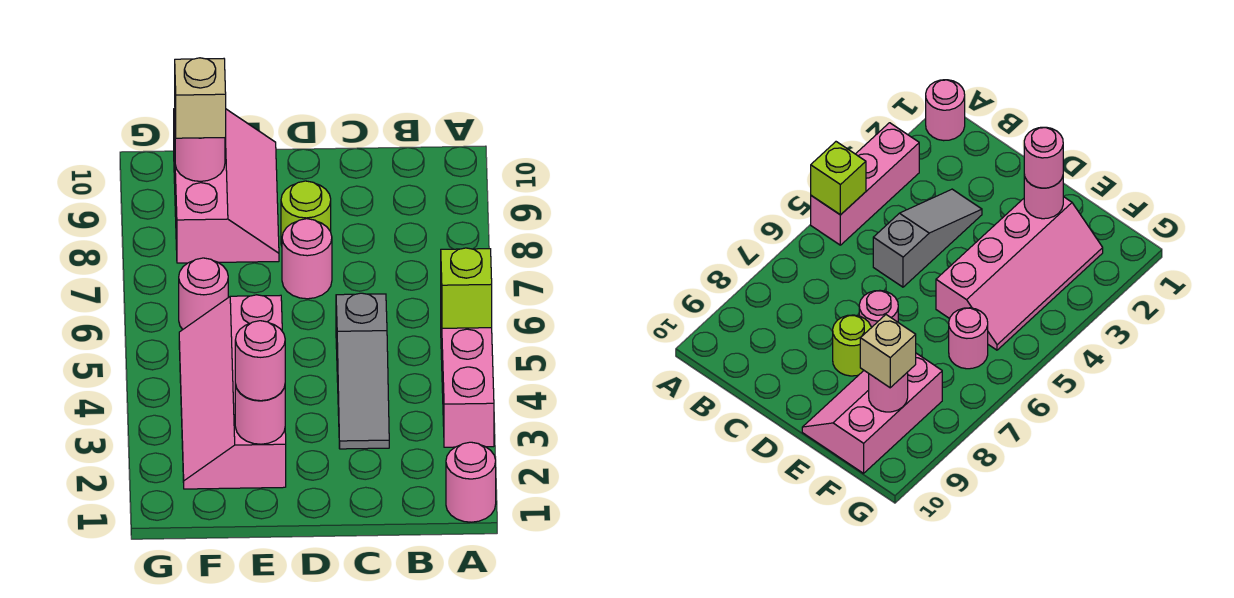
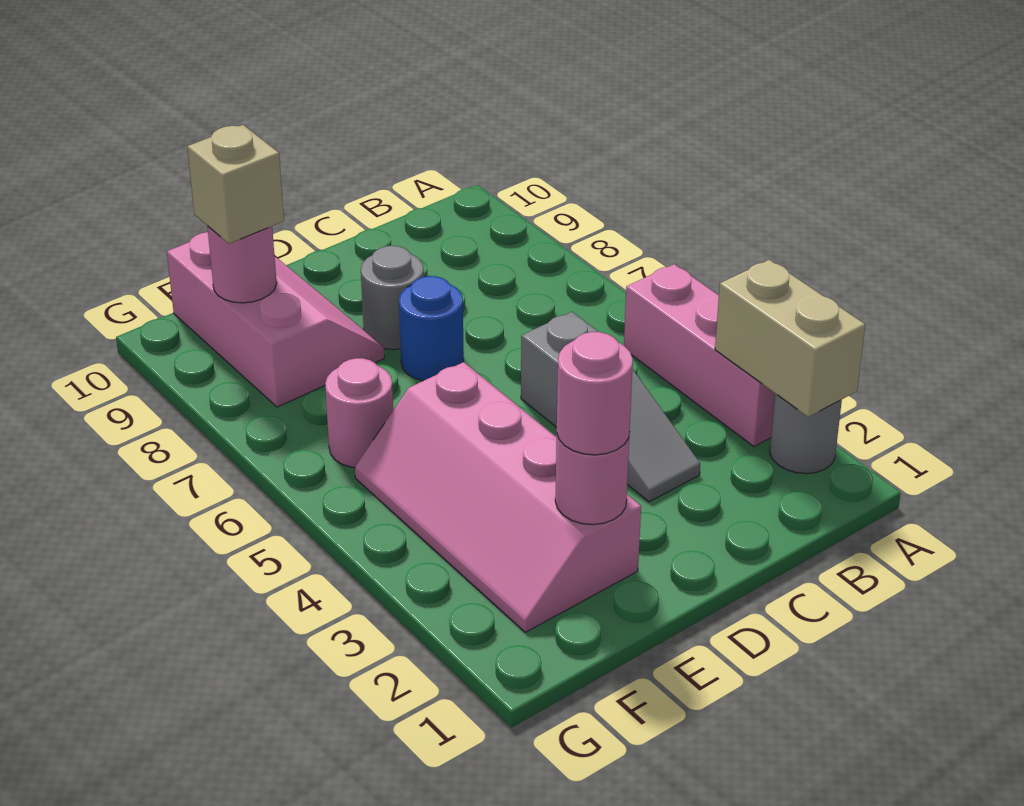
pink round brick A1 level 1 -> none
none -> grey round brick A2 level 1
none -> tan brick A2:A3 level 2
lime brick A5 level 2 -> none
pink round brick D7 level 1 -> blue round brick D7 level 1
lime round brick D8 level 1 -> grey round brick D8 level 1

